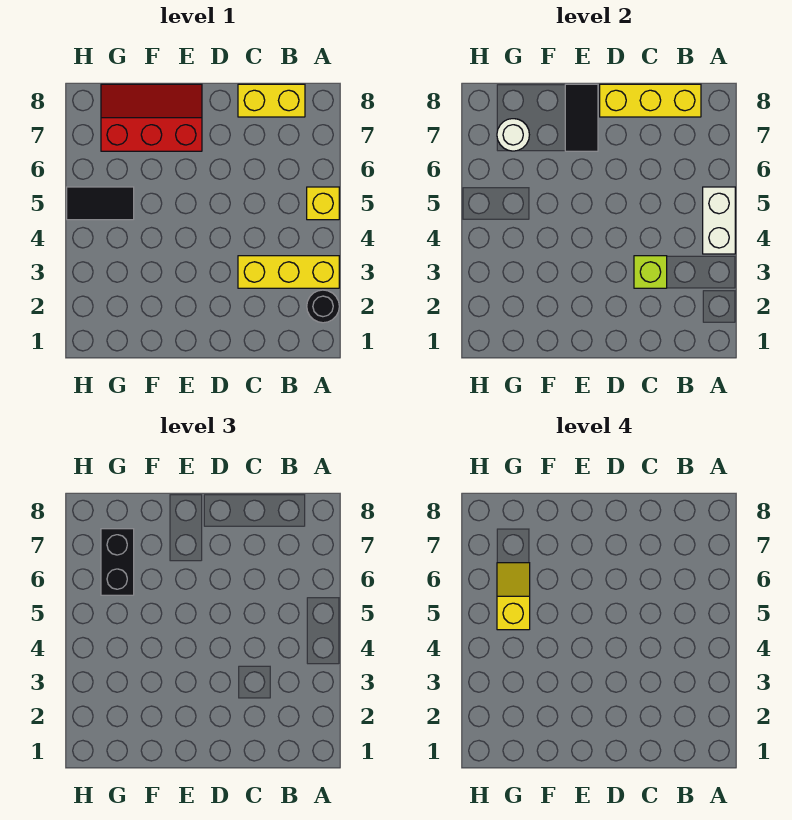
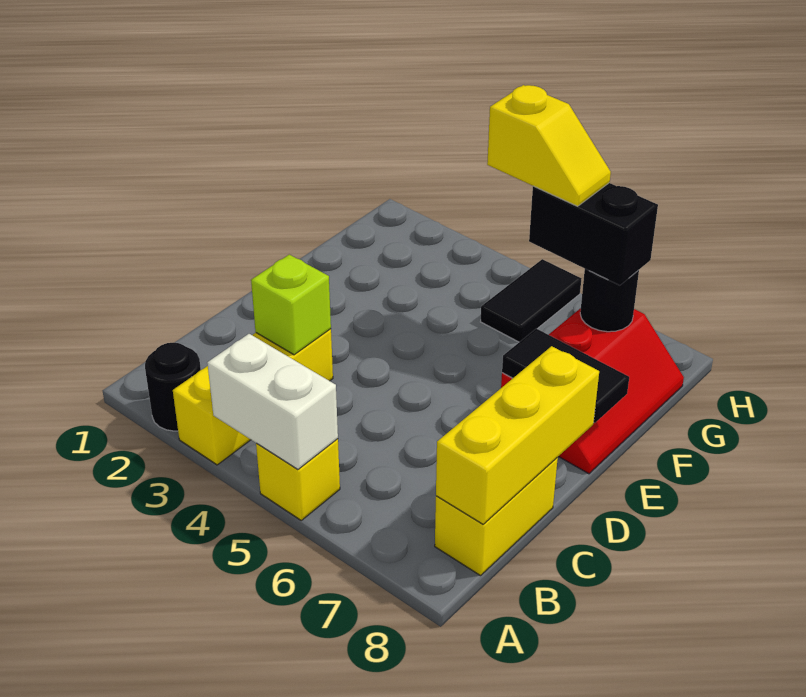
white round brick G7 level 2 -> black round brick G7 level 2

